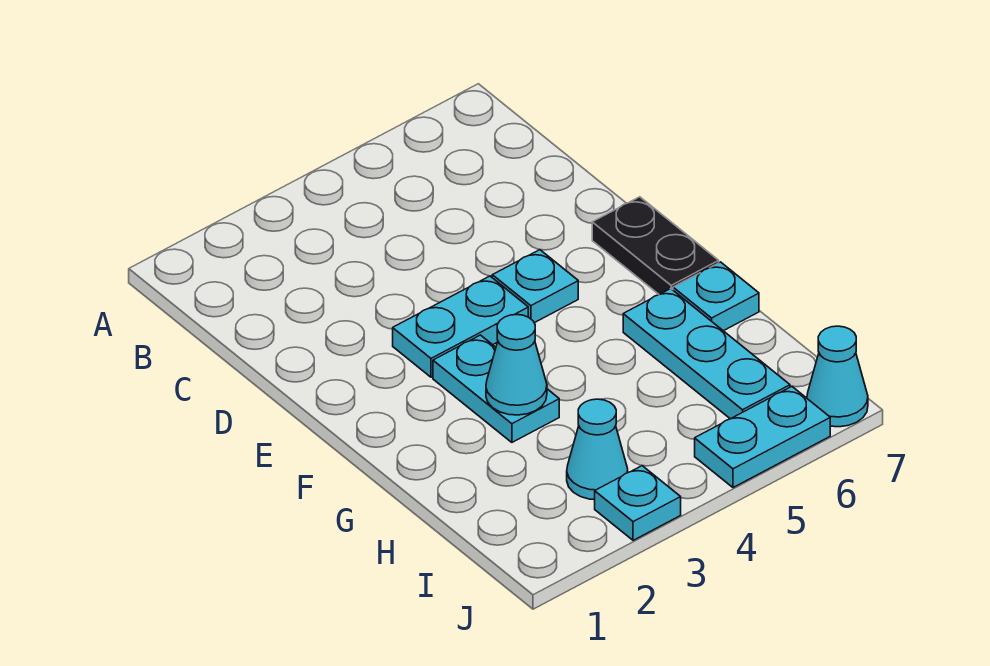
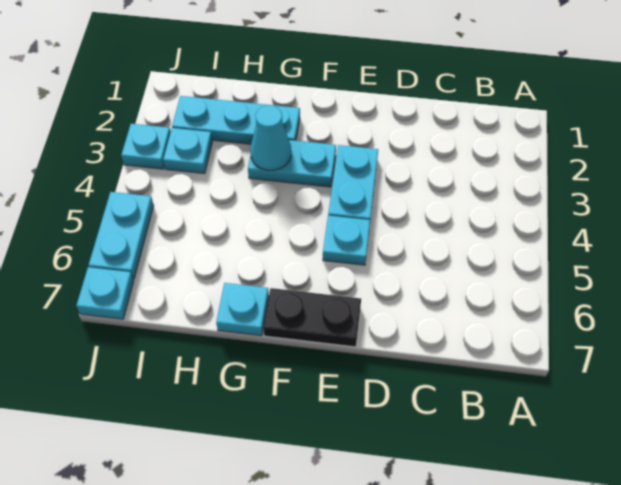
cyan plate G6:I6 level 1 -> cyan plate G2:I2 level 1
cyan cone I3 level 1 -> cyan plate I3 level 1
cyan cone J7 level 1 -> cyan plate J7 level 1

